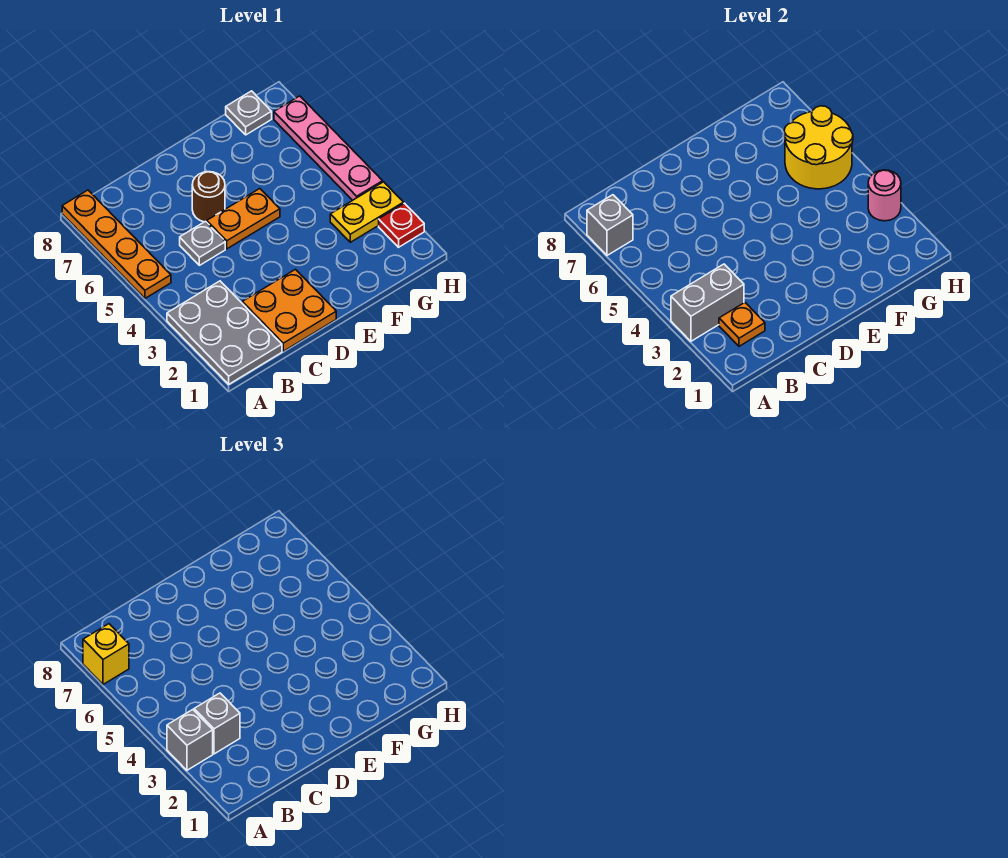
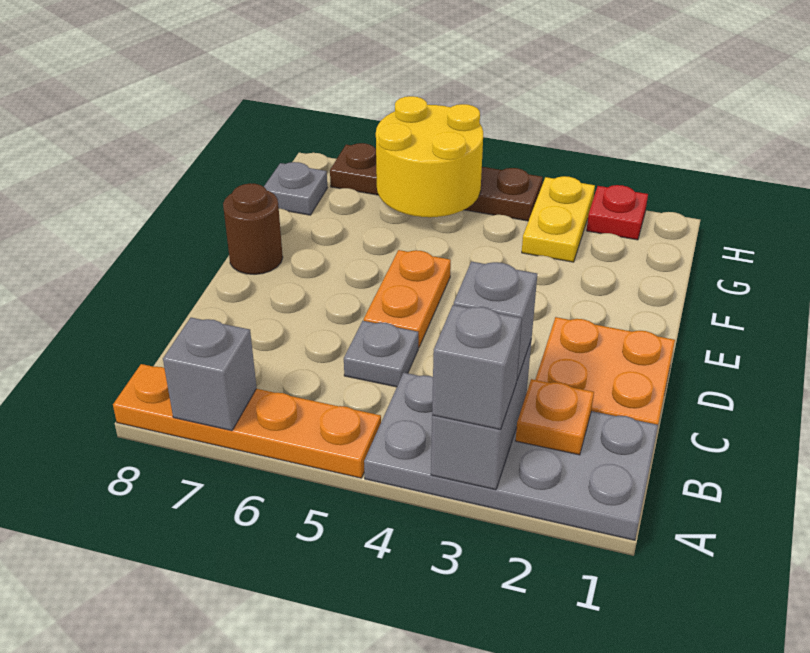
grey plate A1:B3 level 1 -> grey plate A1:B4 level 1
yellow brick A7 level 3 -> none
brown round brick D6 level 1 -> brown round brick E8 level 1
pink round brick H3 level 2 -> none
pink plate H4:H7 level 1 -> brown plate H4:H7 level 1

